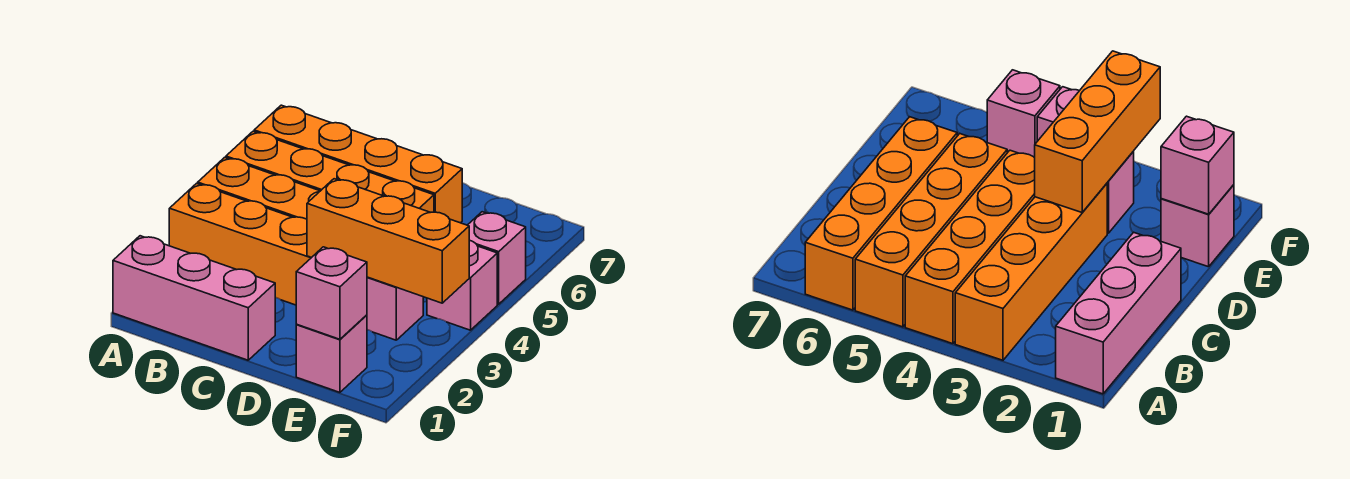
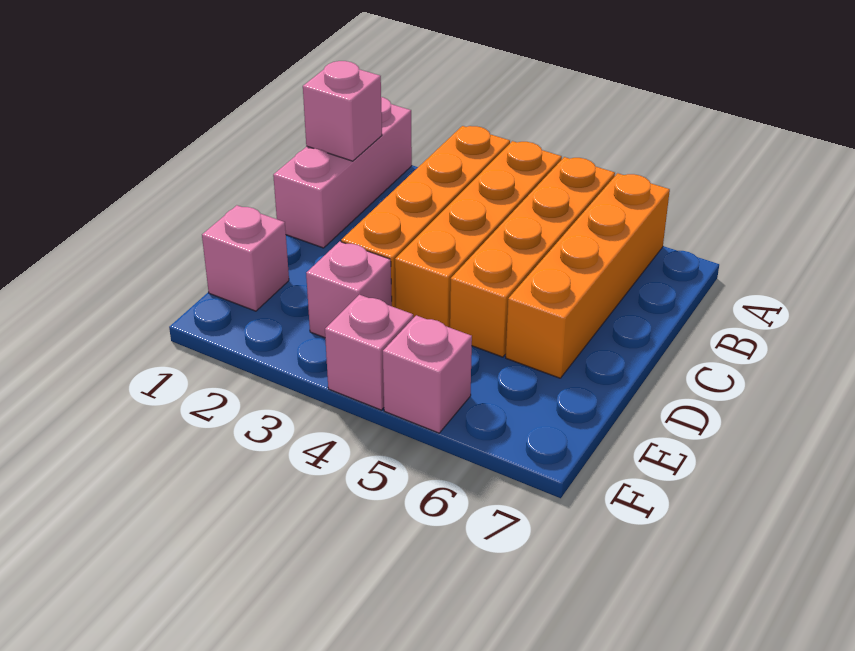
orange brick D3:F3 level 2 -> none
pink brick E1 level 2 -> pink brick B1 level 2

